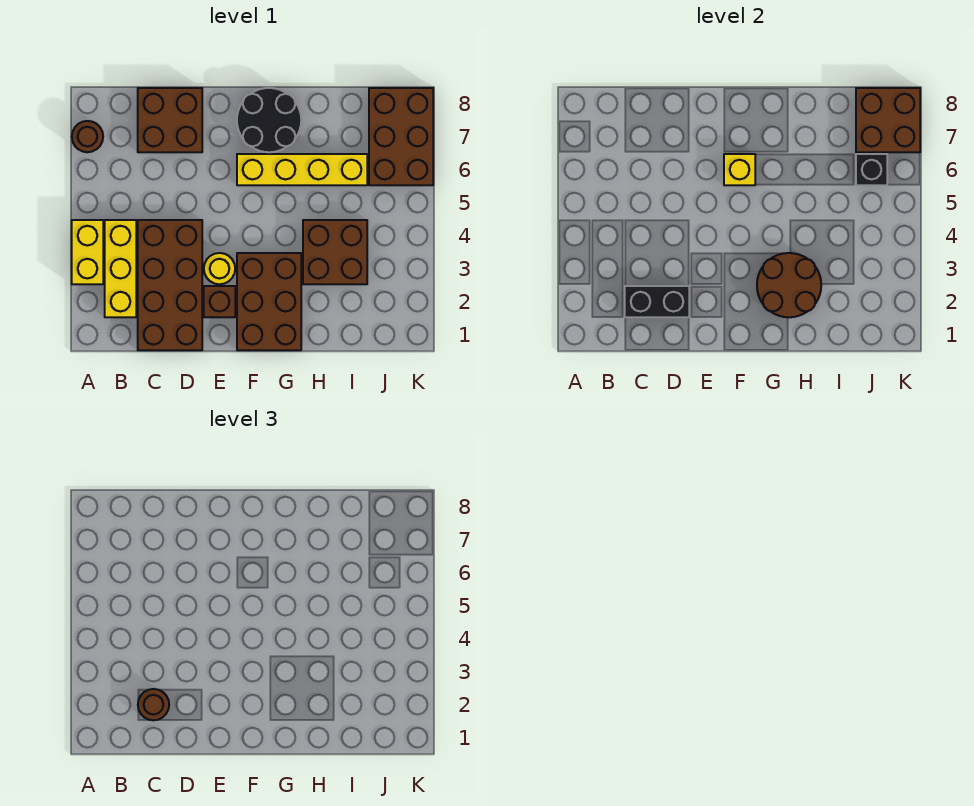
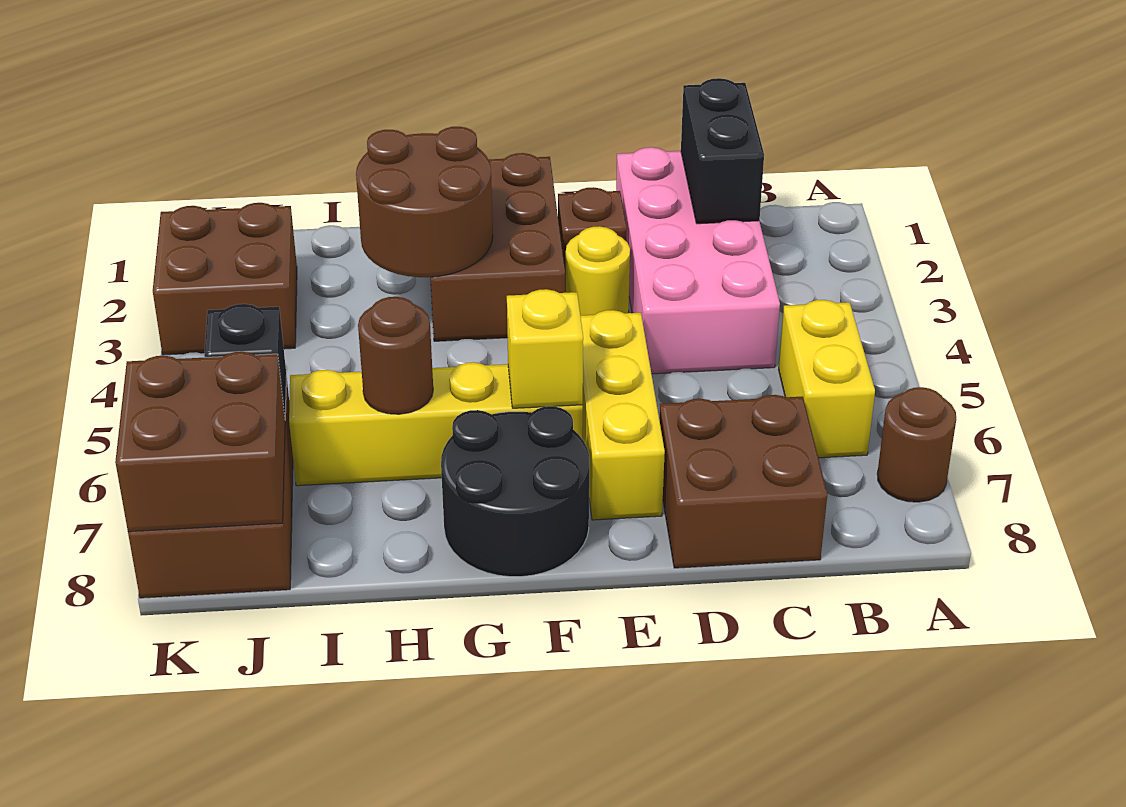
yellow brick A3:A4 level 1 -> yellow brick B5:B6 level 1
yellow brick B2:B4 level 1 -> yellow brick E5:E7 level 1
brown brick C1:D4 level 1 -> pink brick C1:D4 level 1
black brick C2:D2 level 2 -> black brick C1:C2 level 2
brown round brick C2 level 3 -> brown round brick H6 level 2
brown brick H3:I4 level 1 -> brown brick J2:K3 level 1

